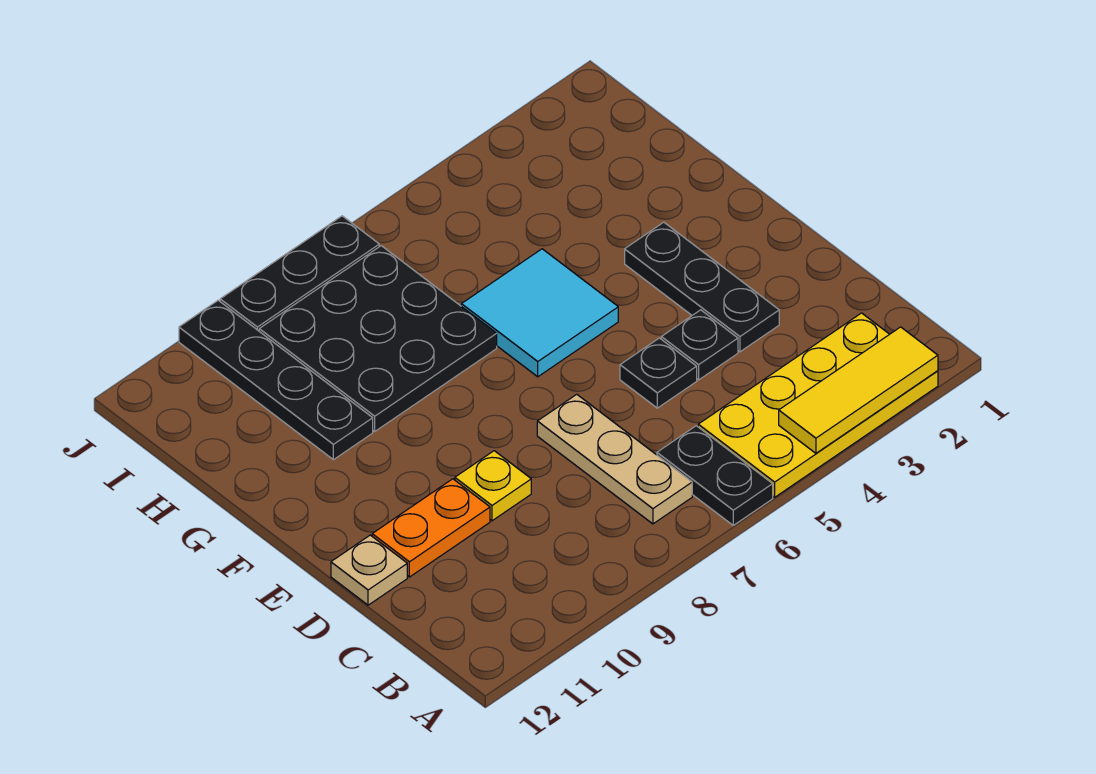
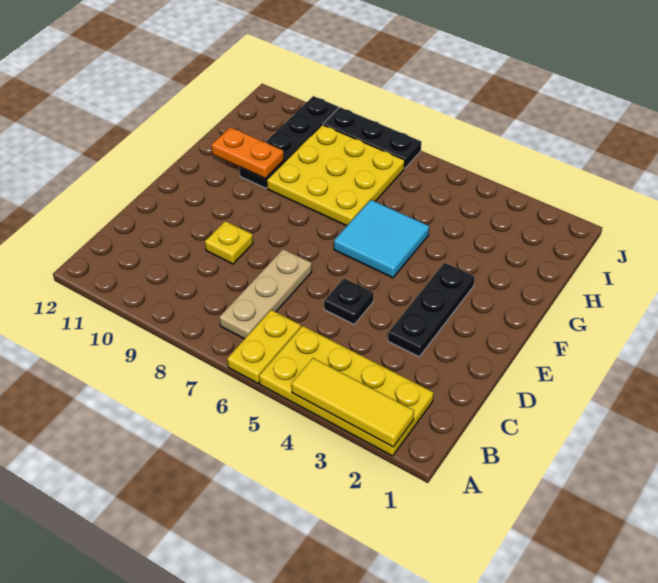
black plate A6:B6 level 1 -> yellow plate A6:B6 level 1
black plate D4 level 1 -> none
orange plate D10:D11 level 1 -> orange plate G10:G11 level 2
tan plate D12 level 1 -> none
black plate G7:I9 level 1 -> yellow plate G7:I9 level 1

